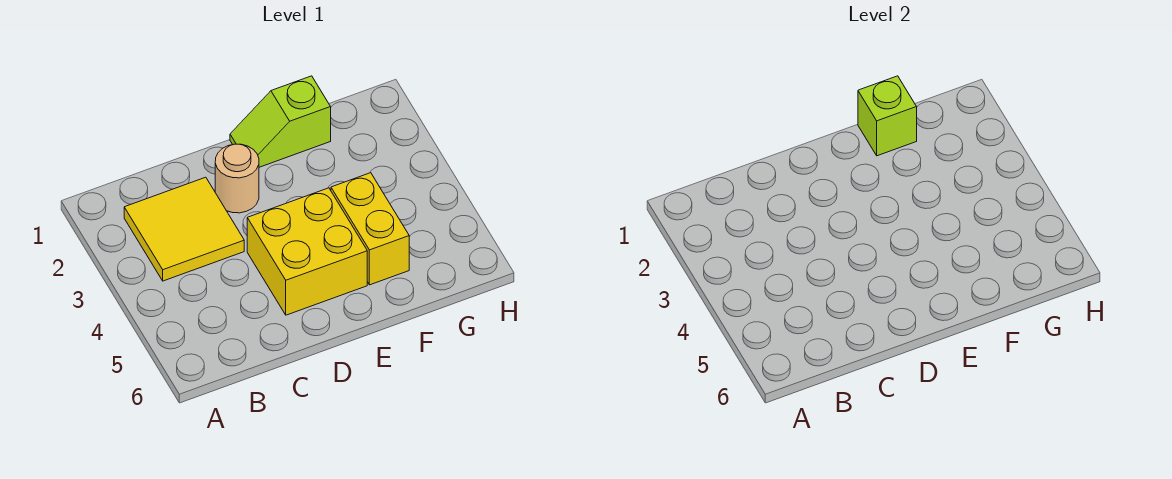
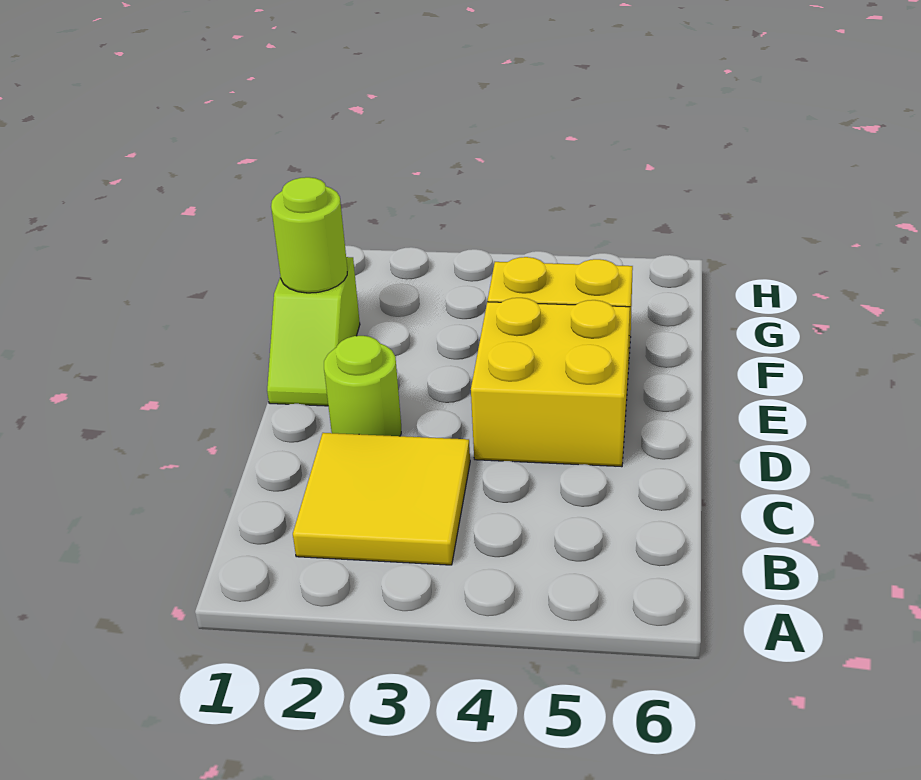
tan round brick D2 level 1 -> lime round brick D2 level 1
lime brick F1 level 2 -> lime round brick F1 level 2

